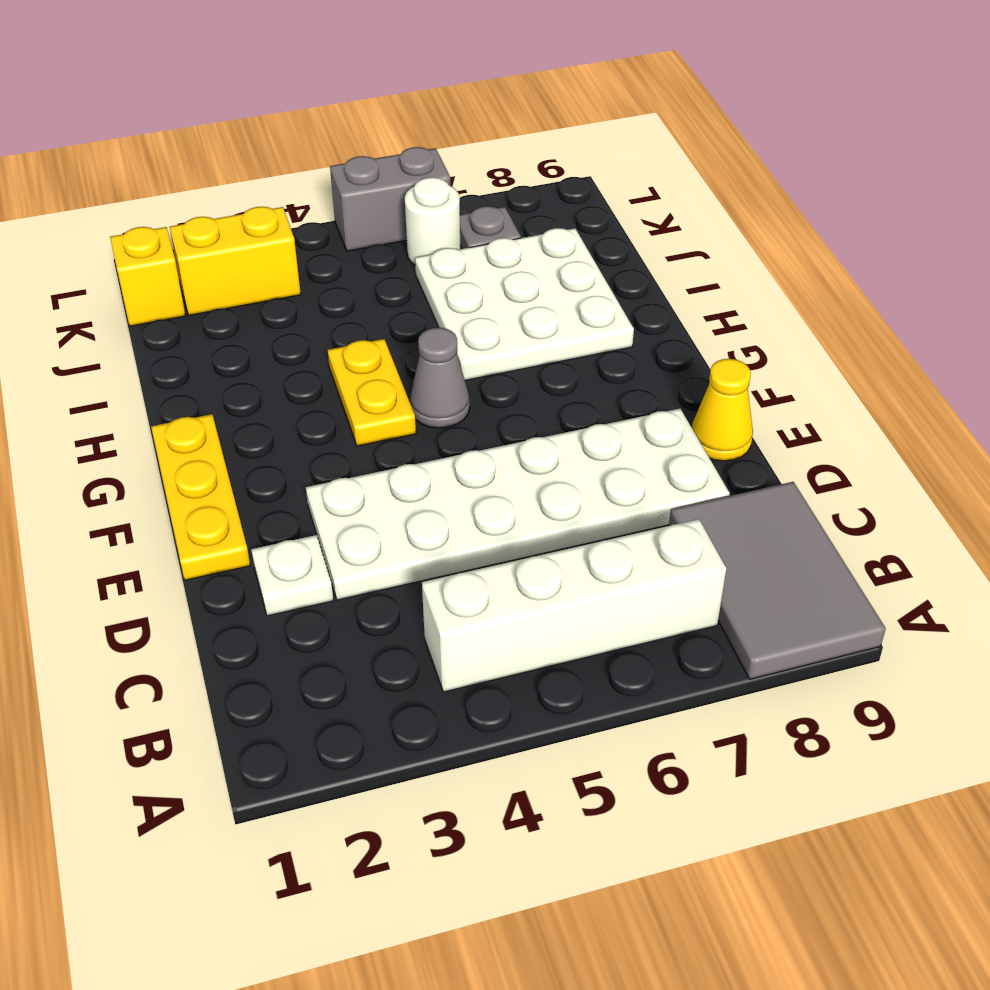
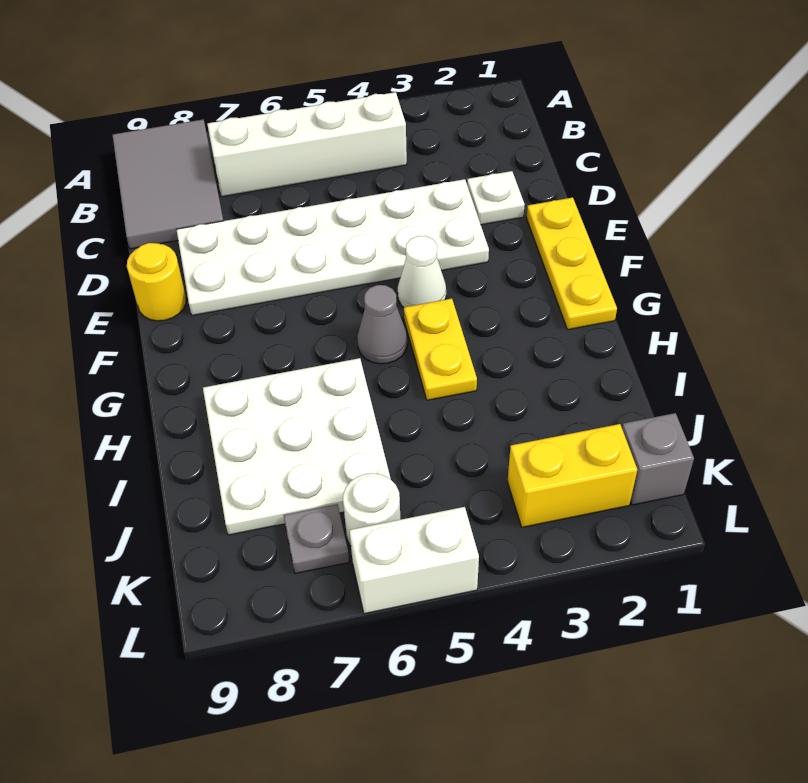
yellow cone E9 level 1 -> yellow round brick E9 level 1
none -> white cone F4 level 1
yellow brick K1 level 1 -> grey brick K1 level 1
grey brick L5:L6 level 1 -> white brick L5:L6 level 1

